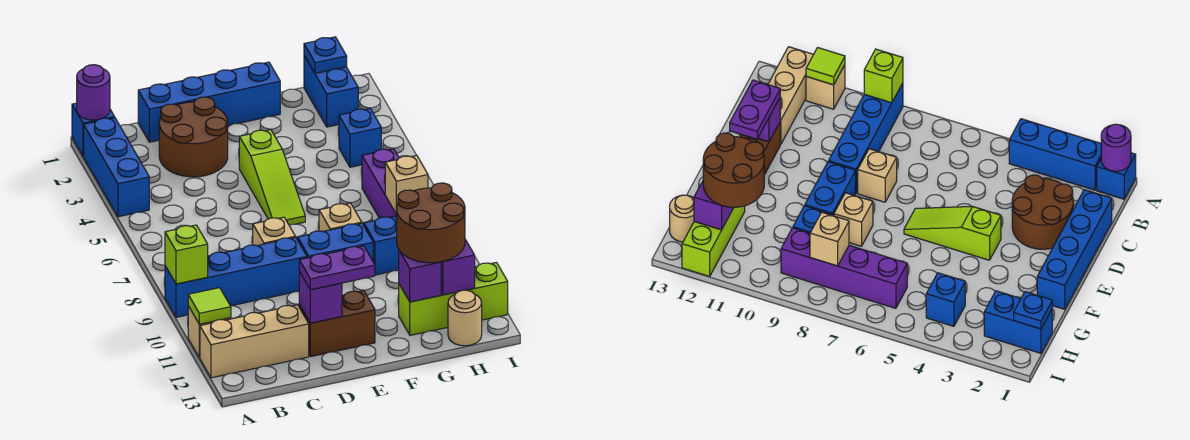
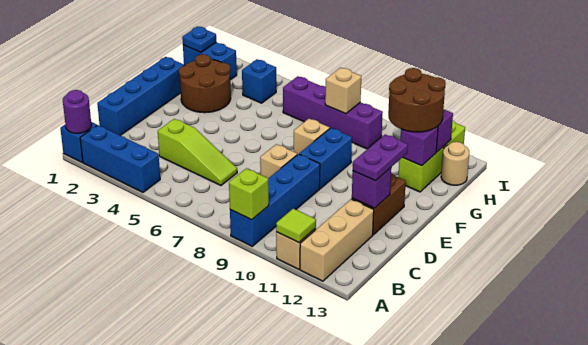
brown round brick C2:D3 level 1 -> brown round brick F2:G3 level 1
lime slope E4:E6 level 1 top 4 -> lime slope C4:C6 level 1 top 4
blue brick G9 level 1 -> none

